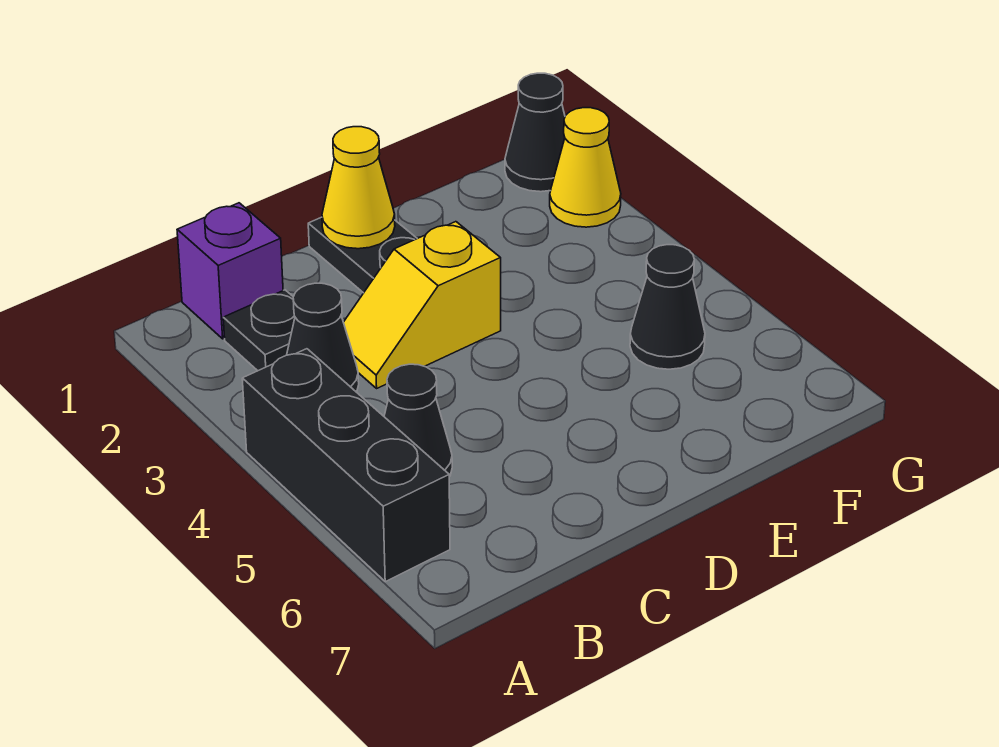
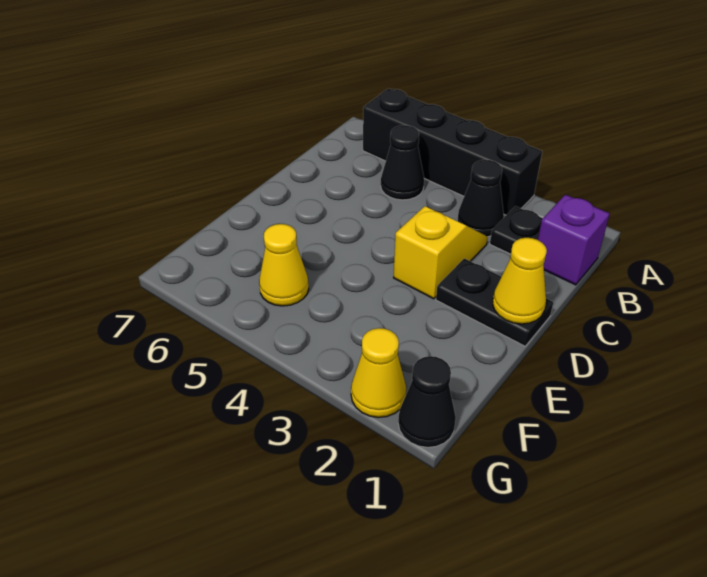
black brick A4:A6 level 1 -> black brick A3:A6 level 1
black cone F5 level 1 -> yellow cone F5 level 1

